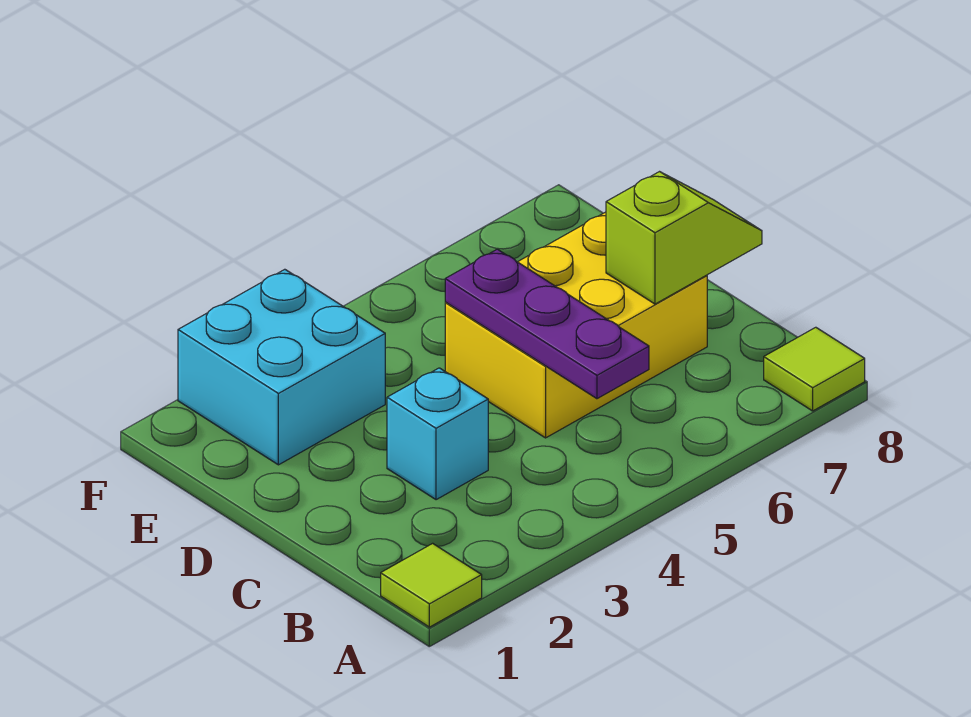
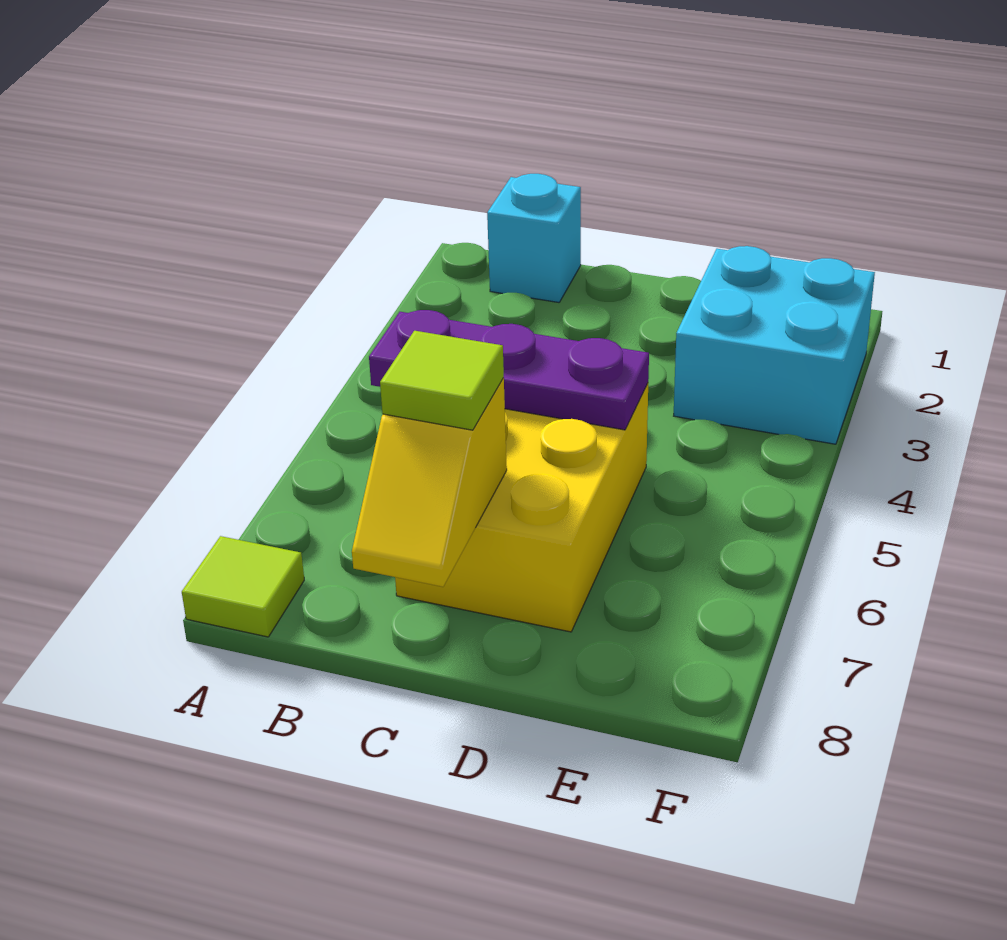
lime tile A1 level 1 -> lime tile C7 level 3
cyan brick C3 level 1 -> cyan brick B1 level 1
lime slope C7:C8 level 2 top 7 -> yellow slope C7:C8 level 2 top 7

